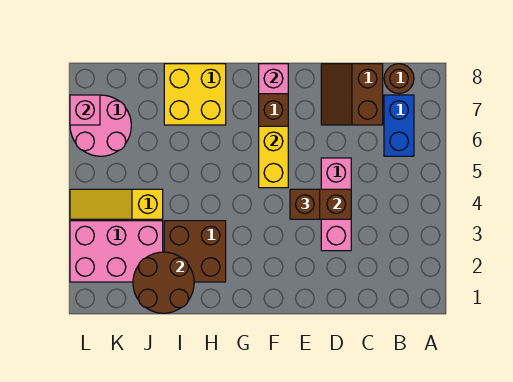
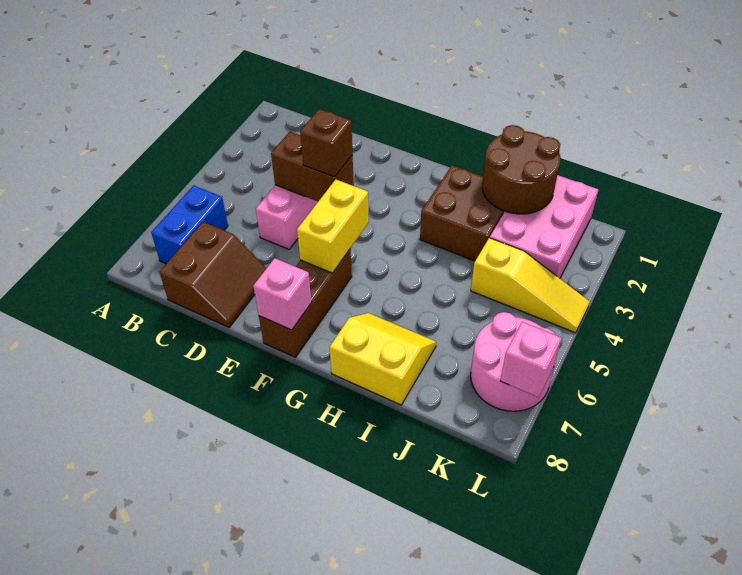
brown round brick B8 level 1 -> none
yellow brick H7:I8 level 1 -> yellow slope H7:I8 level 1 top 8
pink brick J2:L3 level 1 -> pink brick J1:K3 level 1

